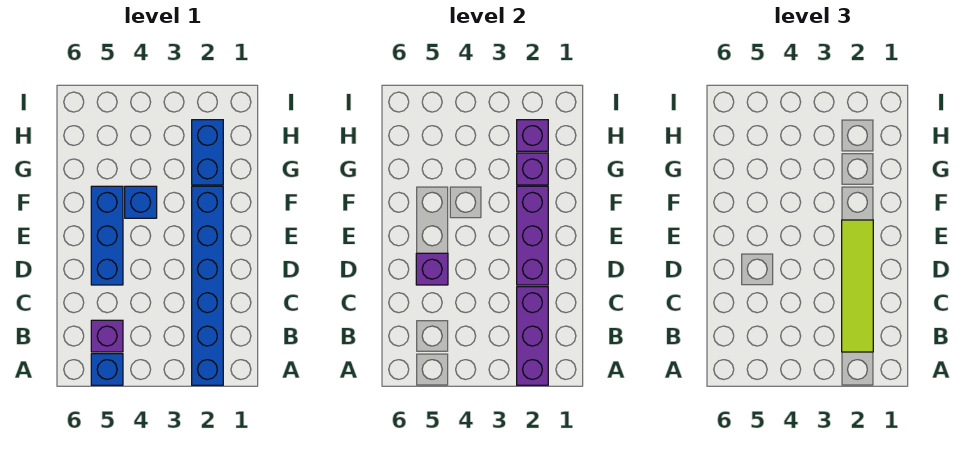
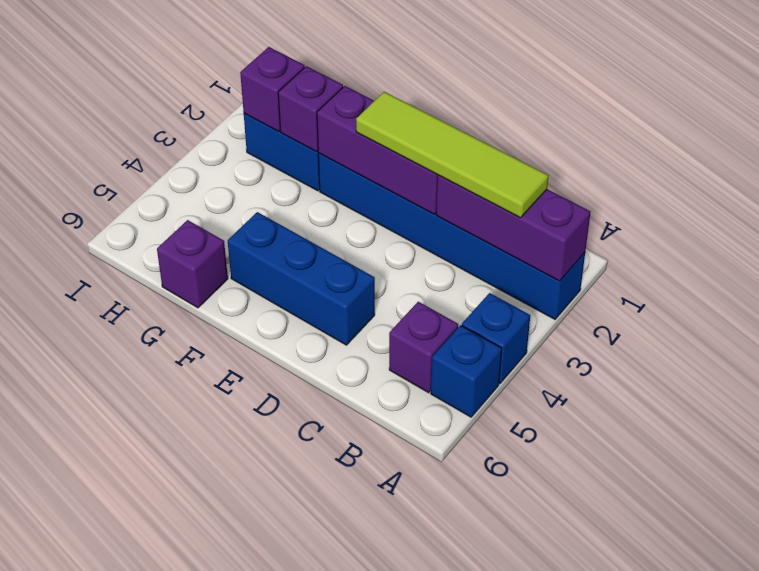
purple brick D5 level 2 -> purple brick G6 level 1
blue brick F4 level 1 -> blue brick A4 level 1

